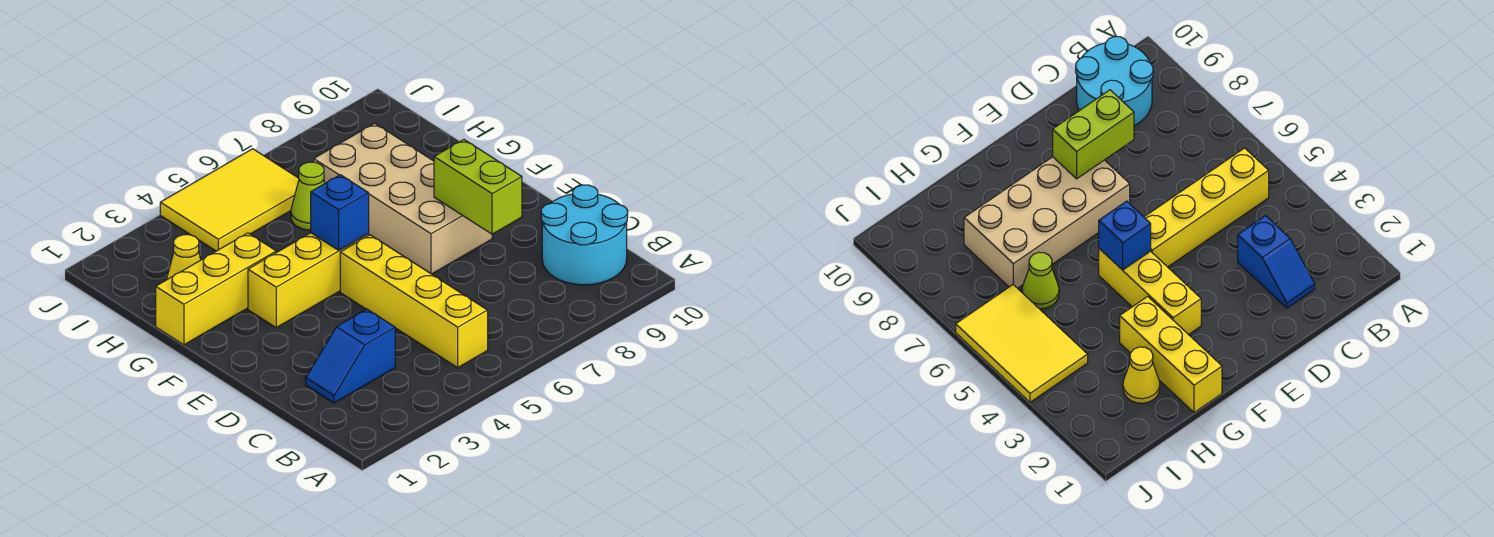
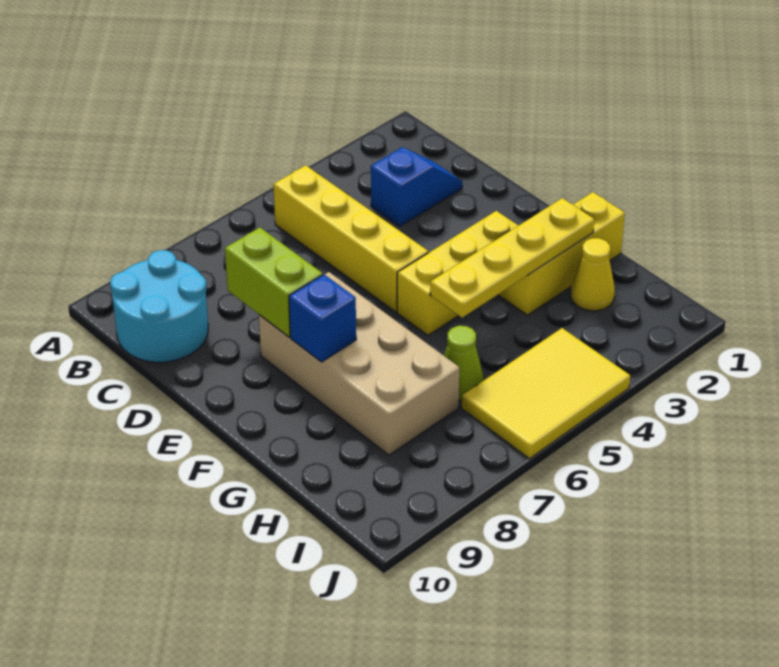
blue brick F5 level 2 -> blue brick F8 level 2
none -> yellow plate G2:G5 level 2

